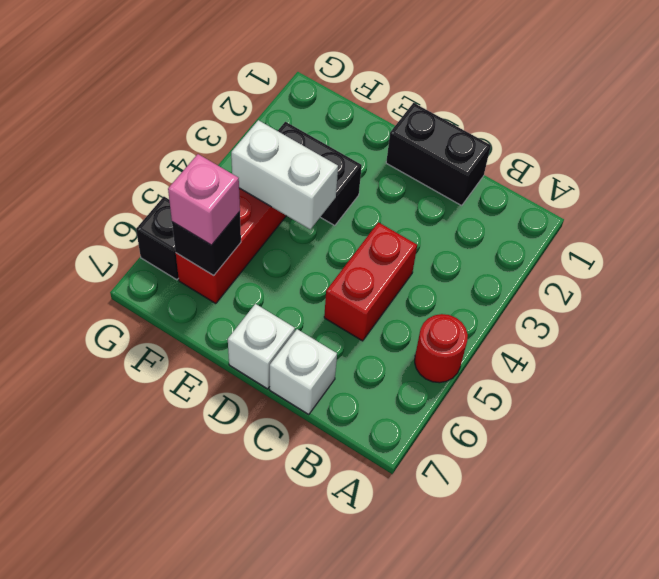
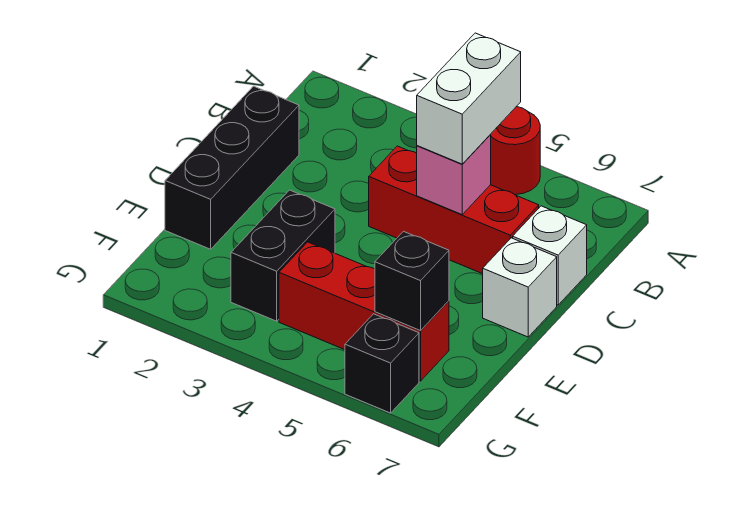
black brick C1:D1 level 1 -> black brick C1:E1 level 1
red brick C4:C5 level 1 -> red brick C4:C6 level 1
white brick E4:F4 level 2 -> white brick B5:C5 level 3
pink brick F6 level 3 -> pink brick C5 level 2

